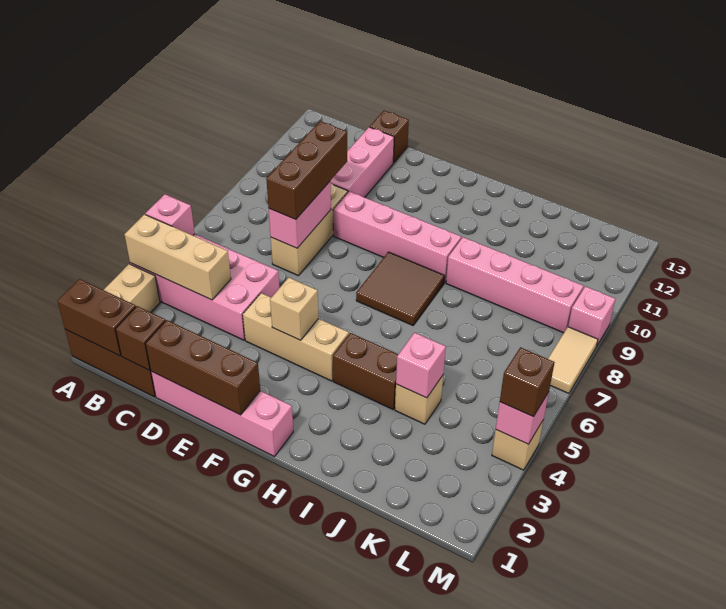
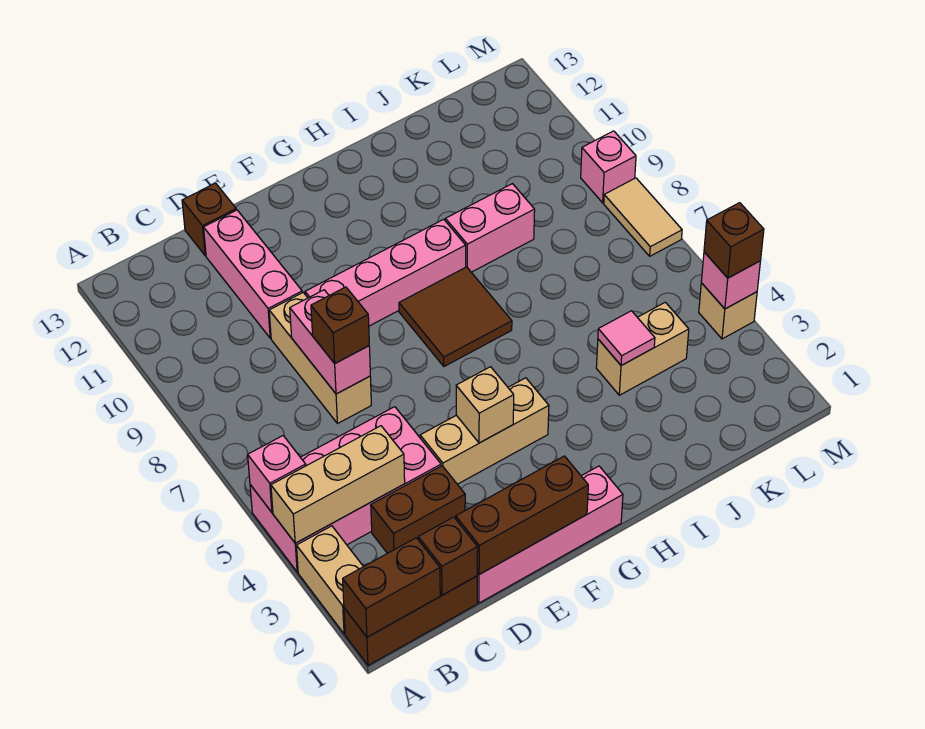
brown brick D7:D9 level 3 -> brown brick D7 level 3
brown brick H4:I4 level 1 -> brown brick C3:D3 level 1
pink brick I9:L9 level 1 -> pink brick I9:J9 level 1
tan brick J4 level 1 -> tan brick J4:K4 level 1
pink brick J4 level 2 -> pink tile J4 level 2

